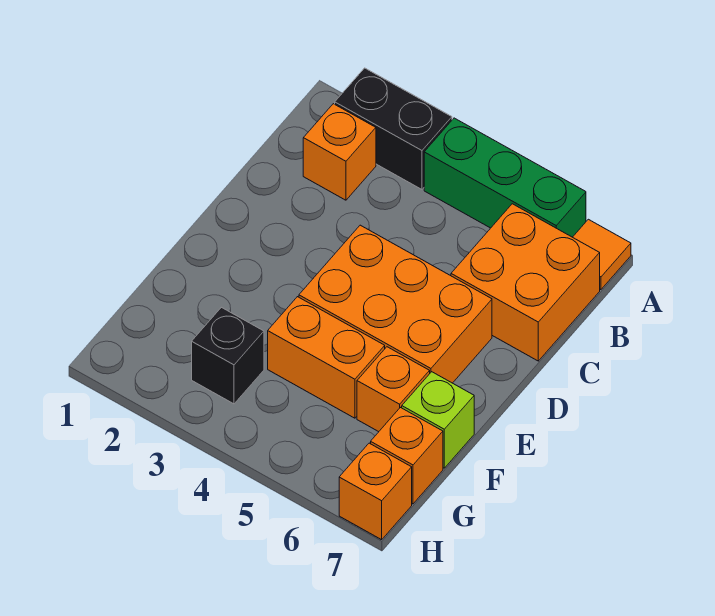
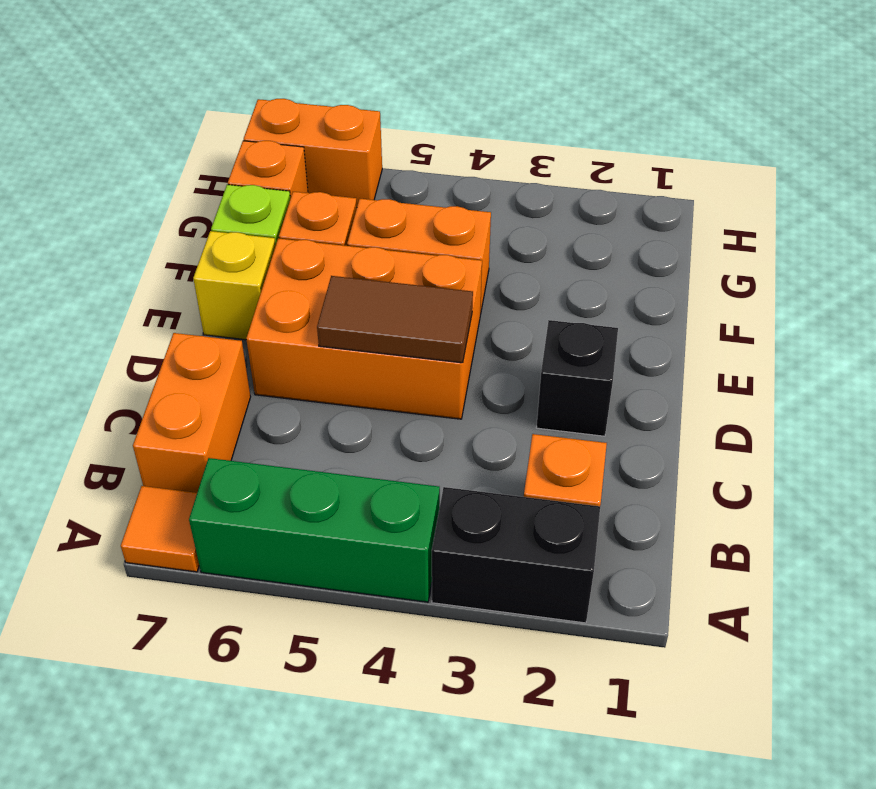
orange brick B6:C7 level 1 -> orange brick B7:C7 level 1
none -> brown tile D4:D5 level 2
none -> yellow brick E7 level 1
black brick G3 level 1 -> black brick D2 level 1
orange brick H7 level 1 -> orange brick H6:H7 level 1

